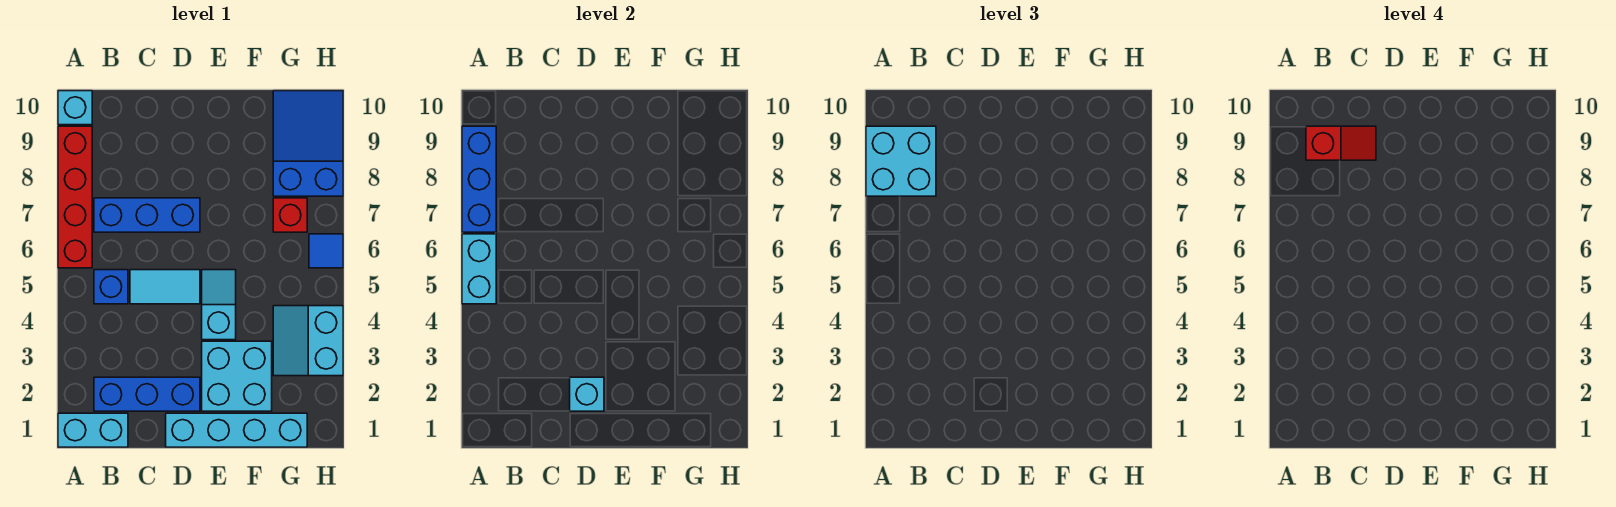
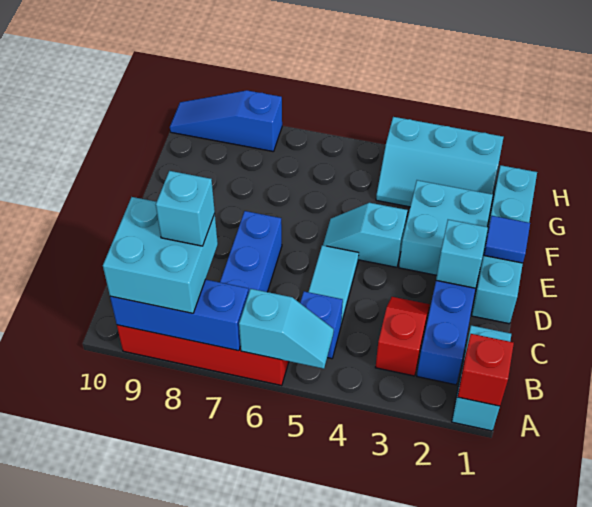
cyan brick A5:A6 level 2 -> cyan slope A5:A6 level 2 top 6
cyan brick A10 level 1 -> cyan brick B8 level 4
red slope B9:C9 level 4 top B -> red slope B3:C3 level 1 top B
cyan slope G3:H4 level 1 top H -> cyan slope G2:H4 level 1 top H
red brick G7 level 1 -> red brick A1 level 2
blue slope G8:H10 level 1 top 8 -> blue slope H8:H10 level 1 top 8
blue tile H6 level 1 -> blue tile E1 level 2

